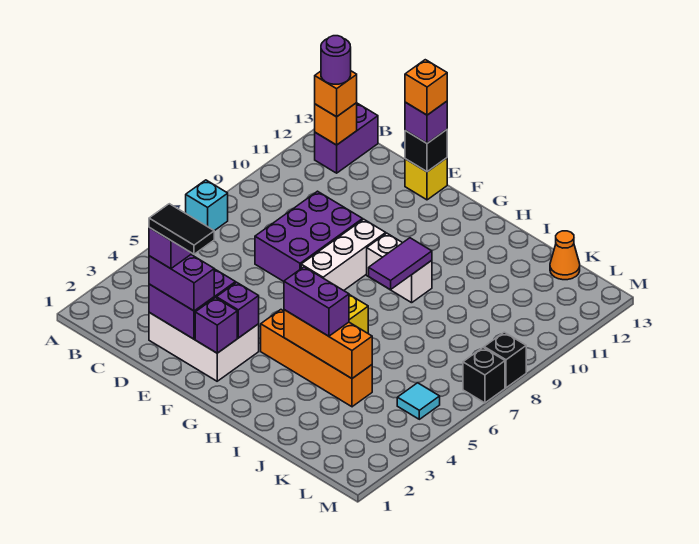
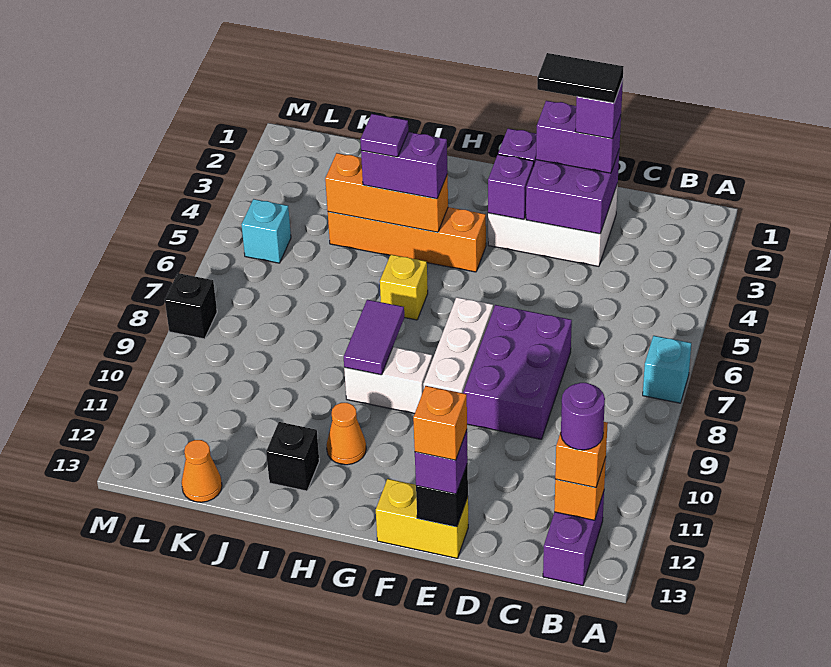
yellow brick E13 level 1 -> yellow brick E13:F13 level 1
none -> orange cone H11 level 1
none -> purple tile I4 level 4
cyan tile L5 level 1 -> cyan brick L5 level 1
black brick M7 level 1 -> black brick I12 level 1

